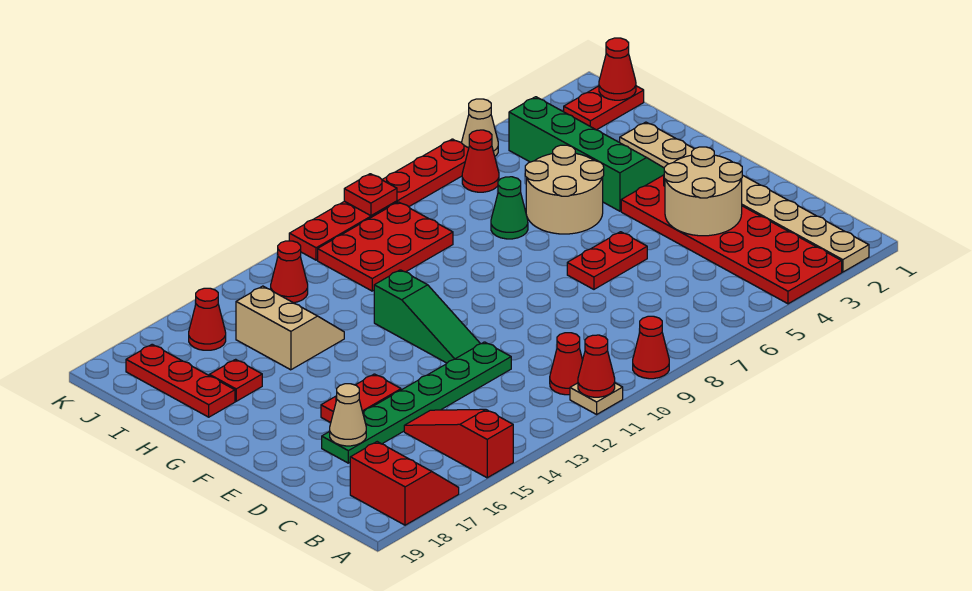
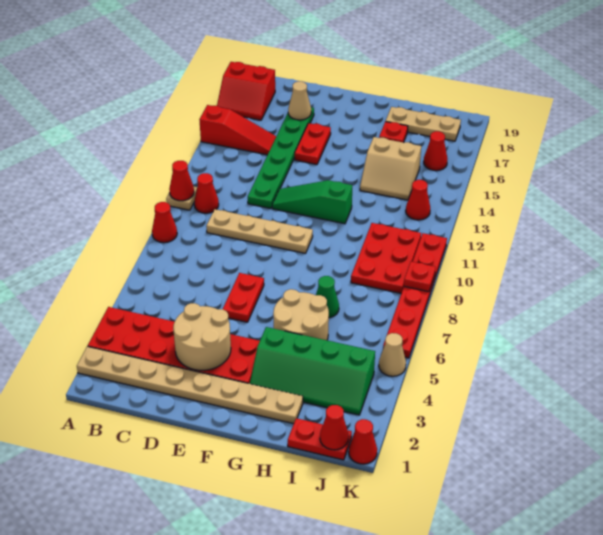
none -> tan plate C10:F10 level 1
red plate H18:J18 level 1 -> tan plate H18:J18 level 1
red plate J1:J2 level 1 -> red plate I1:J1 level 1
red cone J6 level 1 -> red cone K1 level 1

